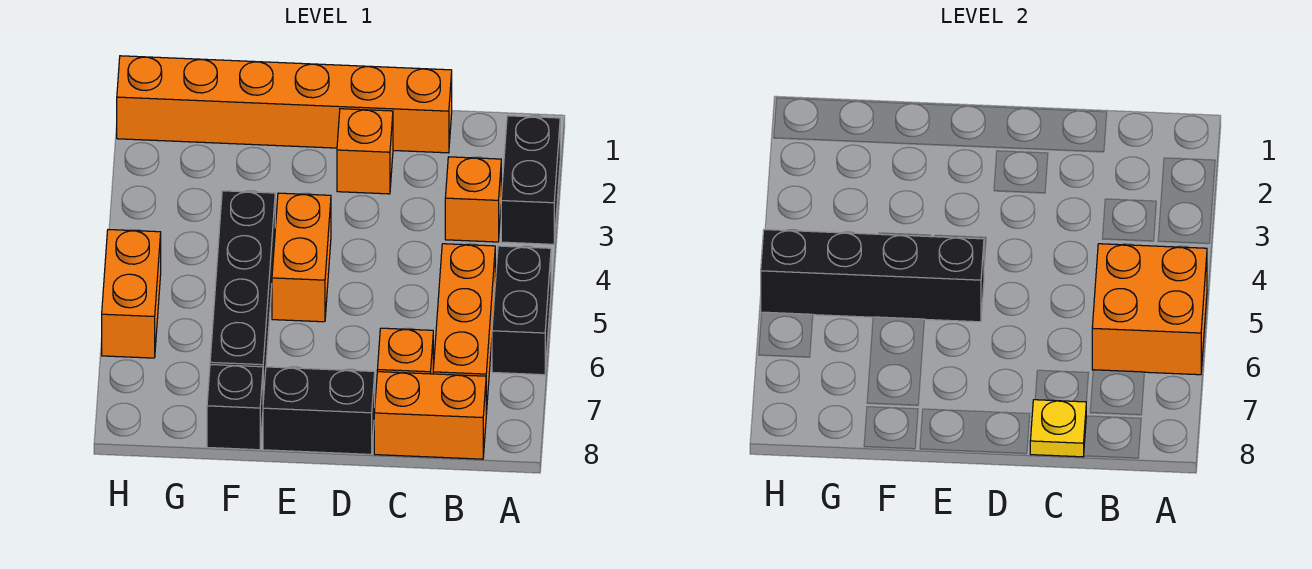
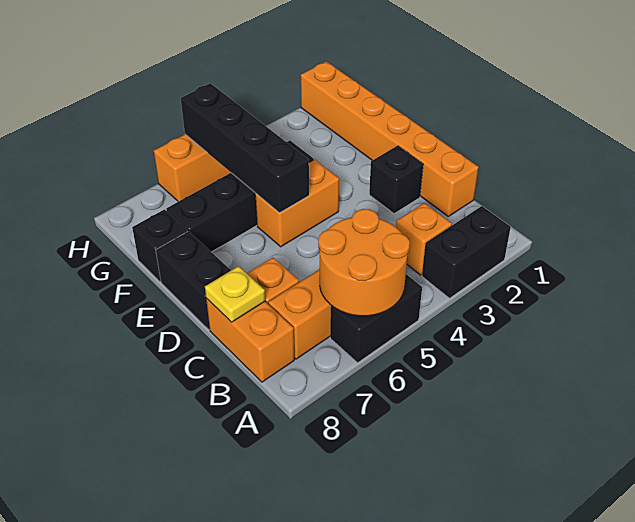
orange brick A5:B6 level 2 -> orange round brick A5:B6 level 2
orange brick D2 level 1 -> black brick D2 level 1

